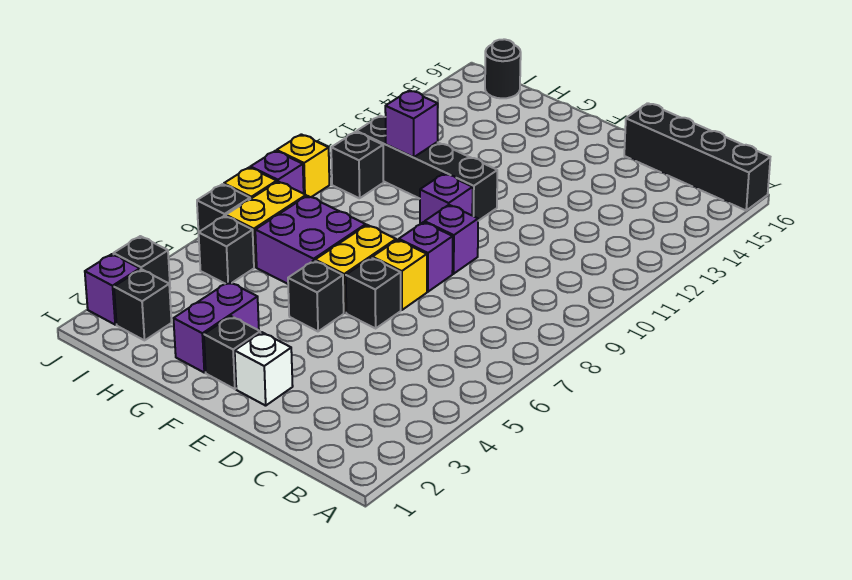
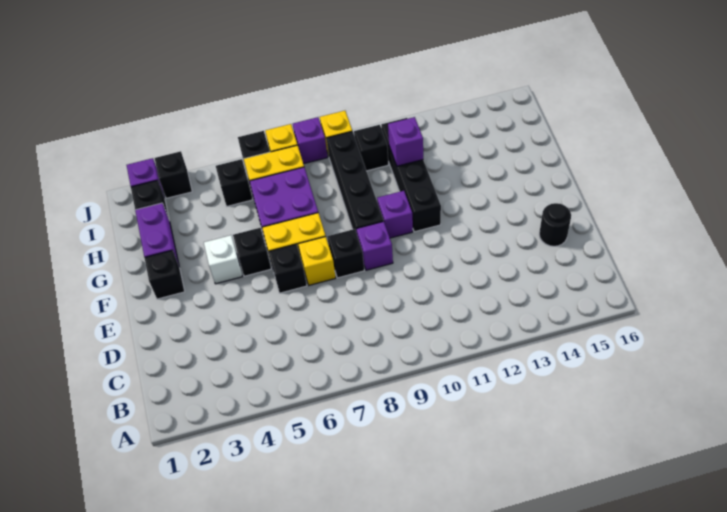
black brick A16:D16 level 1 -> black brick F9:I9 level 1
white brick E2 level 1 -> white brick F4 level 1
purple brick E8 level 1 -> black brick E8 level 1
purple brick G2:G3 level 1 -> purple brick G2:H2 level 1
black round brick I16 level 1 -> black round brick D15 level 1

